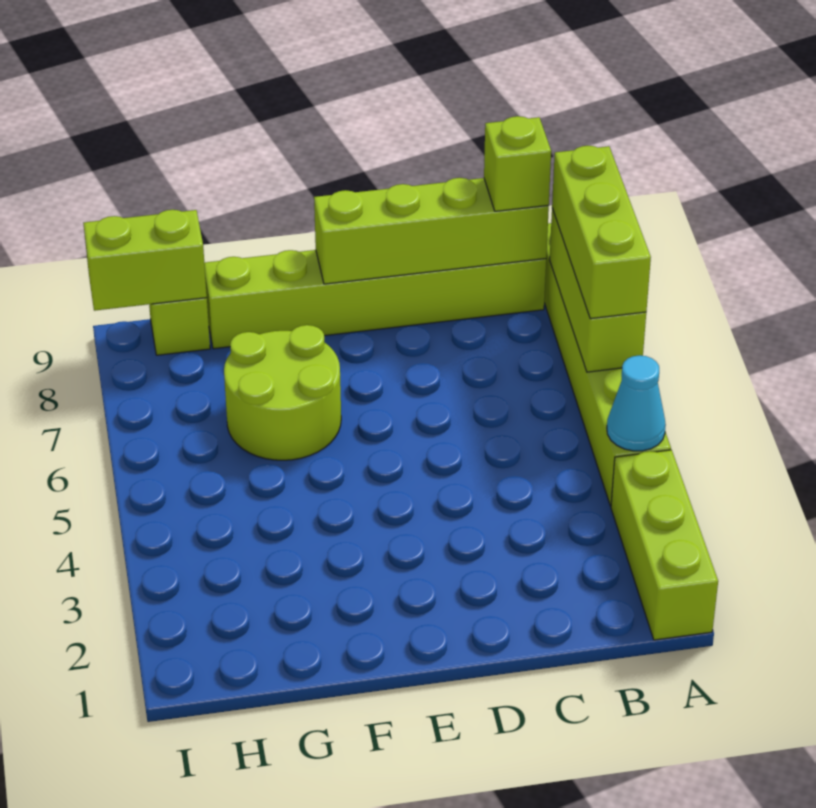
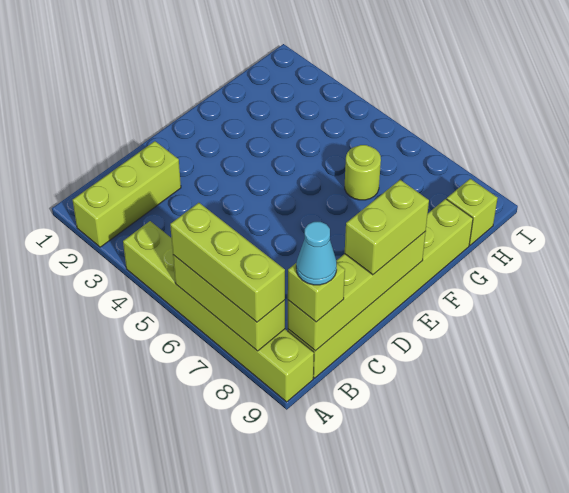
lime brick A1:A3 level 1 -> lime brick A2:C2 level 1
cyan cone A4 level 2 -> cyan cone B9 level 4
lime round brick F6:G7 level 1 -> lime round brick G6 level 1
lime brick H9:I9 level 2 -> lime brick D9:E9 level 3

